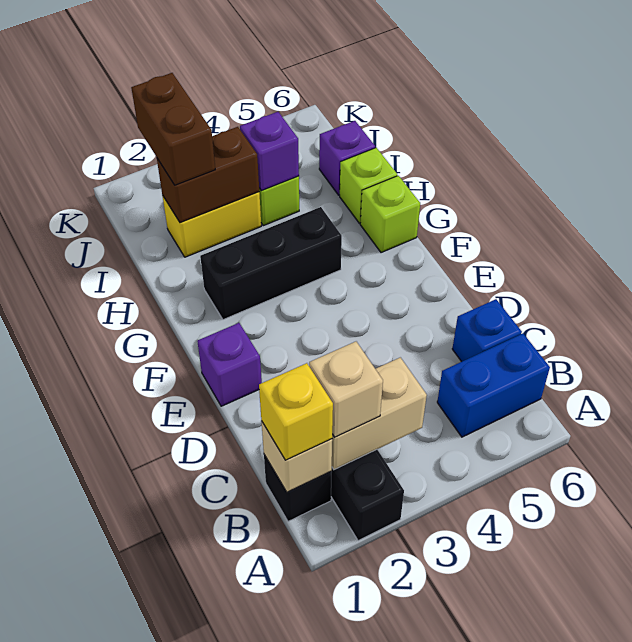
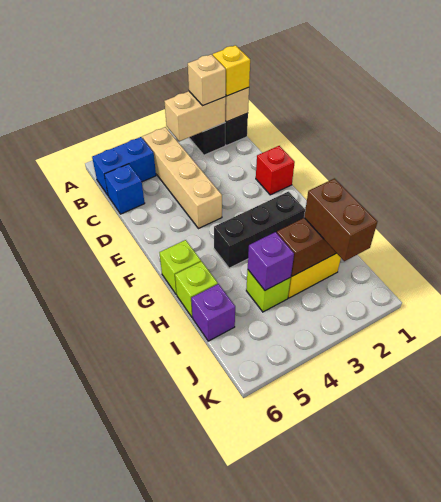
none -> tan brick B4:E4 level 1
purple brick E1 level 1 -> red brick E1 level 1

